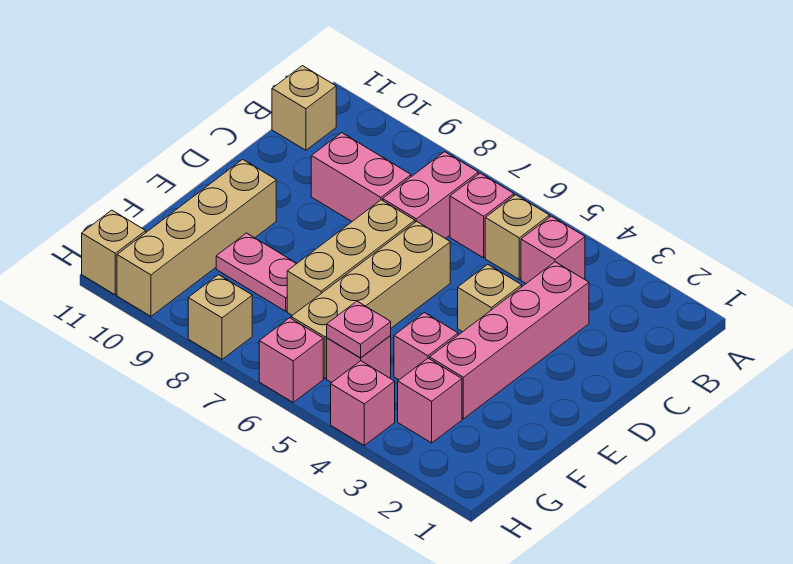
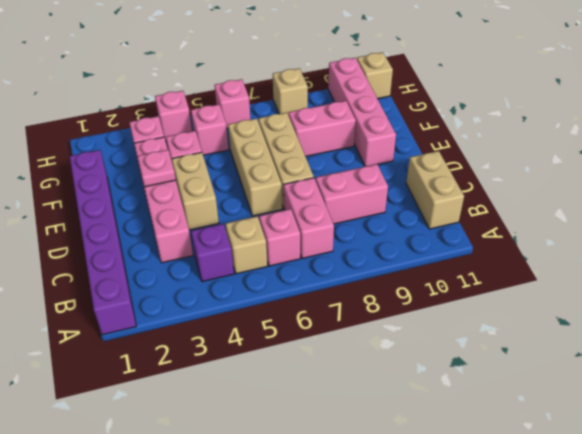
none -> purple brick A1:F1 level 1
pink brick B4 level 1 -> purple brick B4 level 1
tan brick B11 level 1 -> tan brick B11:C11 level 1
tan brick D4 level 1 -> tan brick D4:E4 level 1
tan brick D6:G6 level 1 -> tan brick D6:F6 level 1
tan brick E10:H10 level 1 -> pink brick E10:H10 level 1
pink plate F8:F9 level 1 -> pink brick F8:F9 level 1
pink plate G5 level 2 -> pink plate E3 level 2

